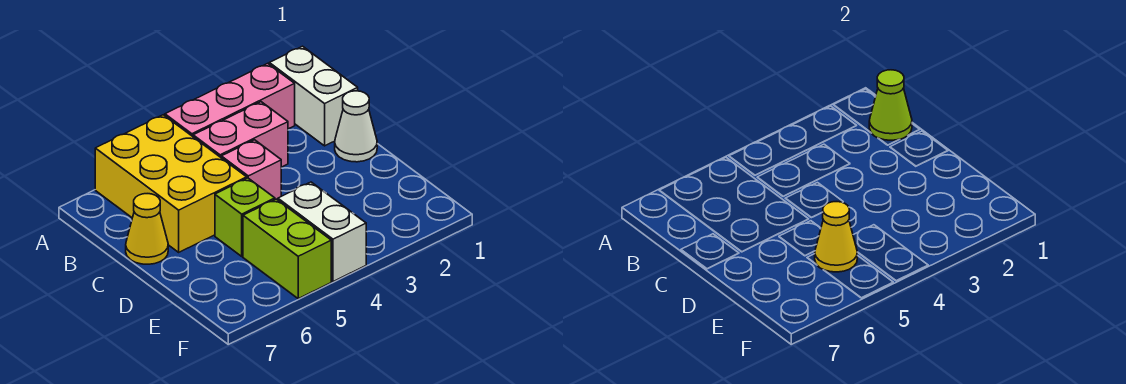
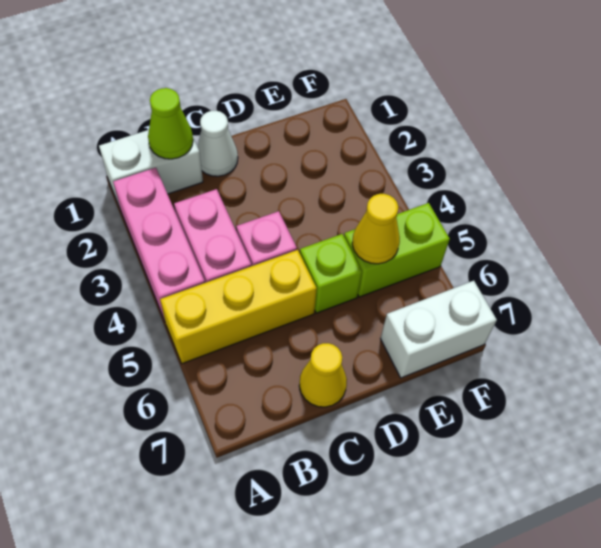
yellow brick A5:C6 level 1 -> yellow brick A5:C5 level 1
white brick E4:F4 level 1 -> white brick E7:F7 level 1

